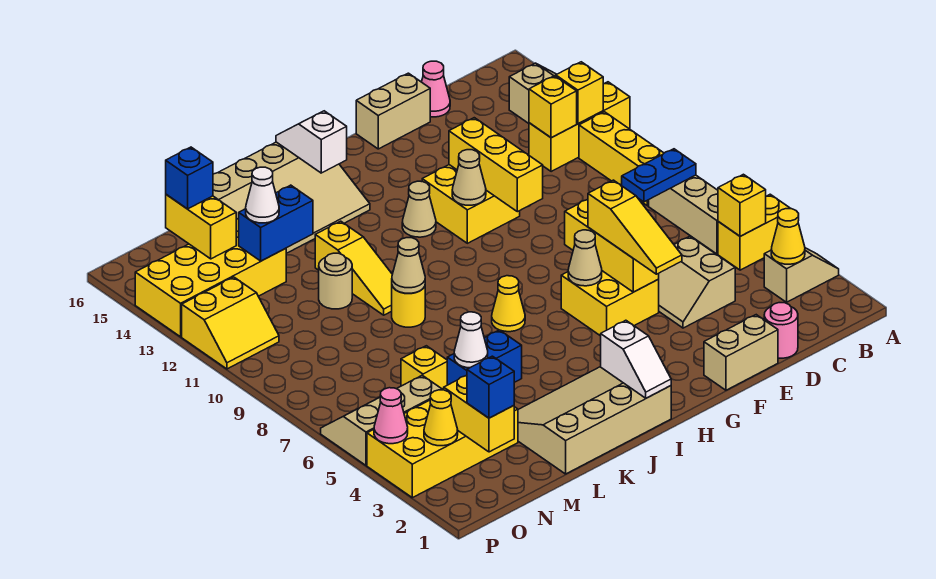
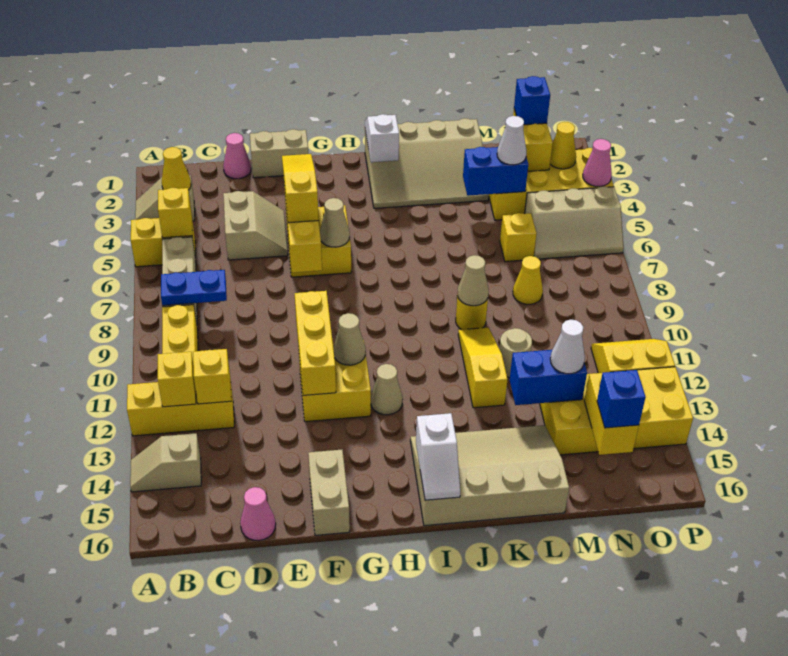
pink round brick D1 level 1 -> pink cone D1 level 1
tan brick E16:F16 level 1 -> tan brick F15:F16 level 1
yellow cone I7 level 1 -> yellow cone M8 level 1

